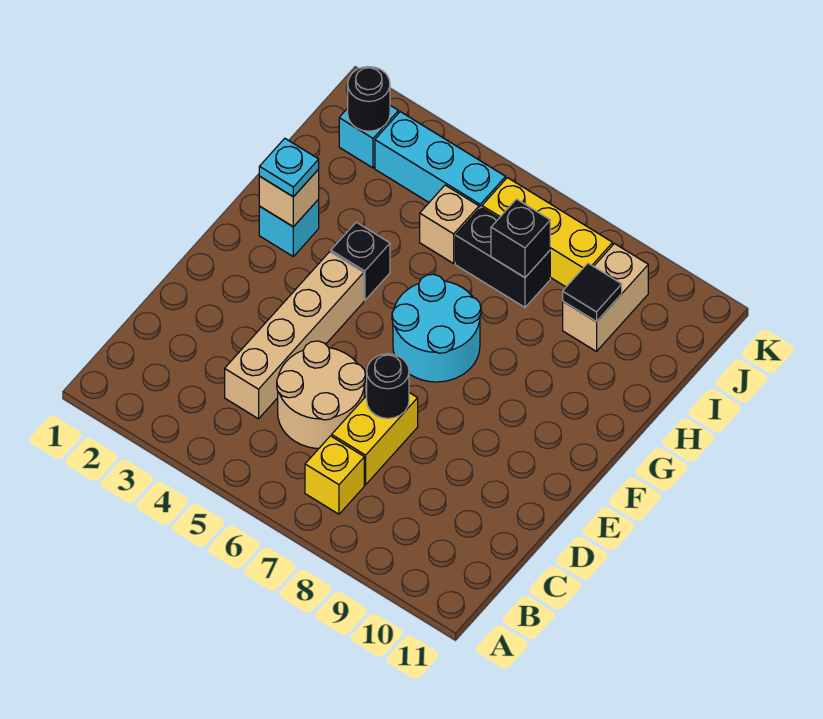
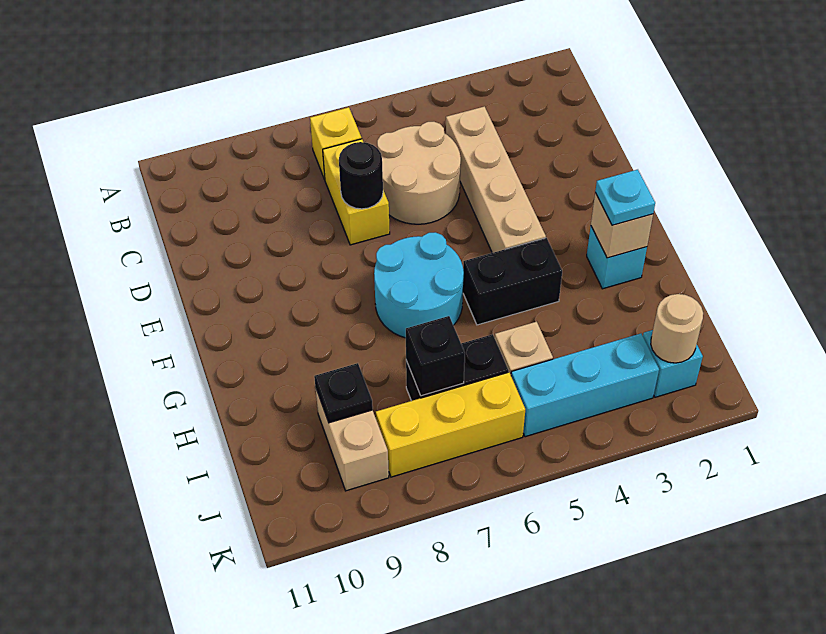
black brick G4 level 1 -> black brick G4:G5 level 1
black tile I9 level 2 -> black plate I9 level 2
black round brick J2 level 2 -> tan round brick J2 level 2

